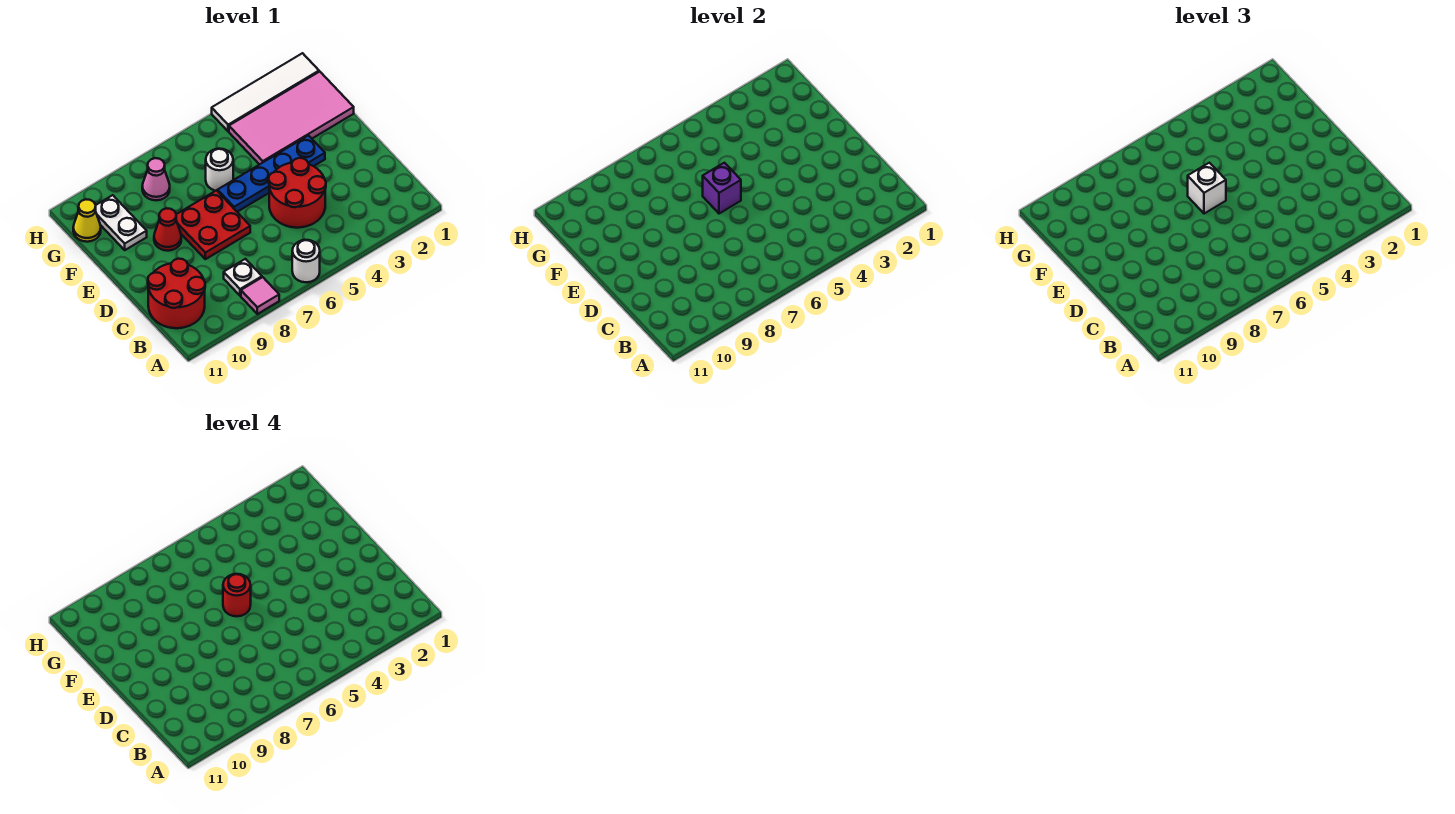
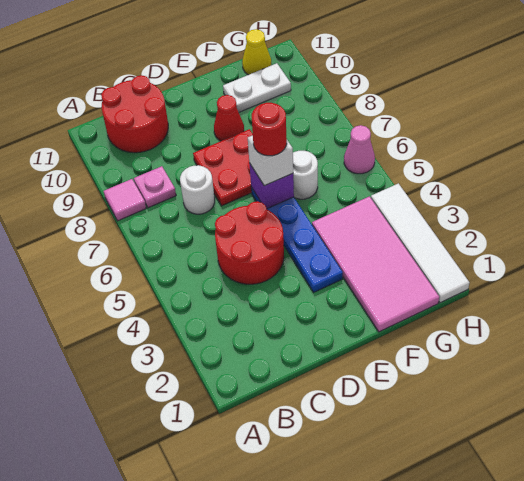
white round brick A6 level 1 -> white round brick C7 level 1
white plate B8 level 1 -> pink plate B8 level 1
pink cone G8 level 1 -> pink cone H6 level 1

